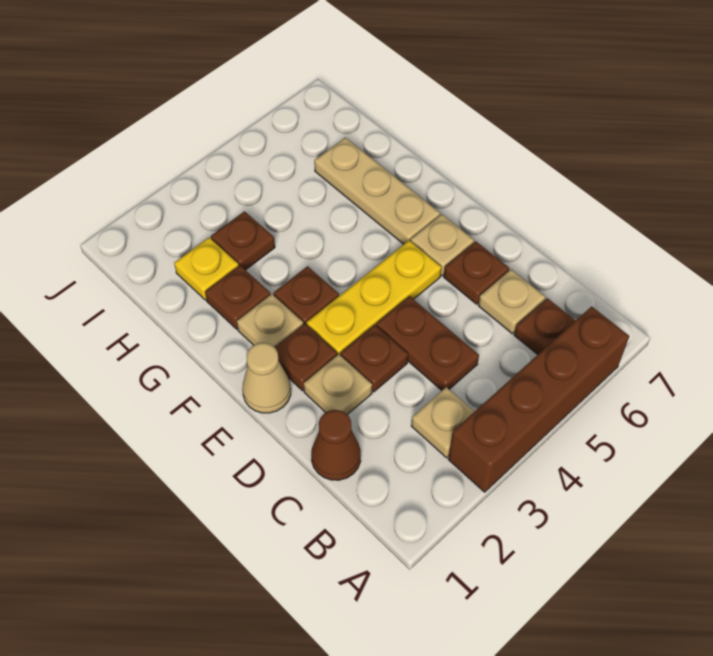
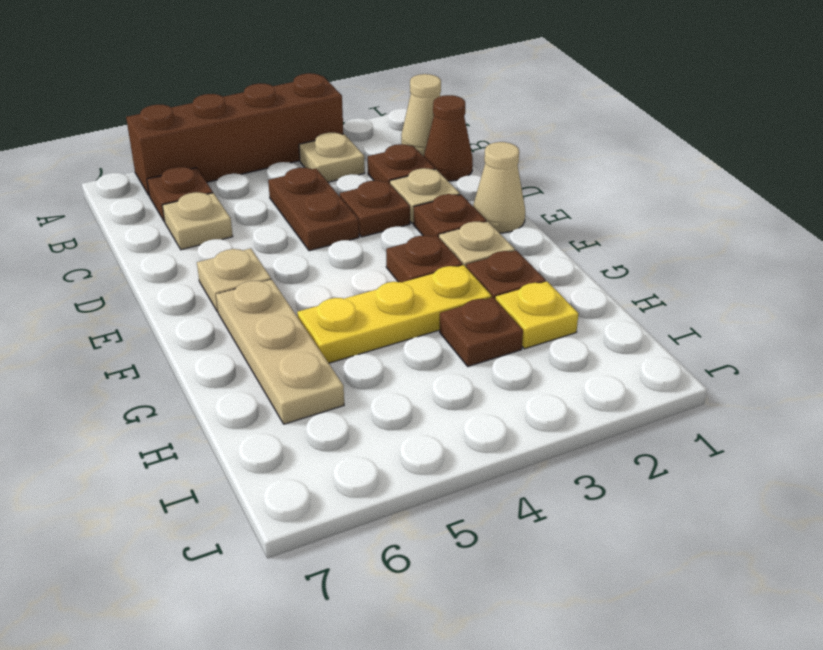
none -> tan cone B1 level 1
brown plate D6 level 1 -> brown plate C2 level 1
yellow plate E3:E5 level 1 -> yellow plate G3:G5 level 1

